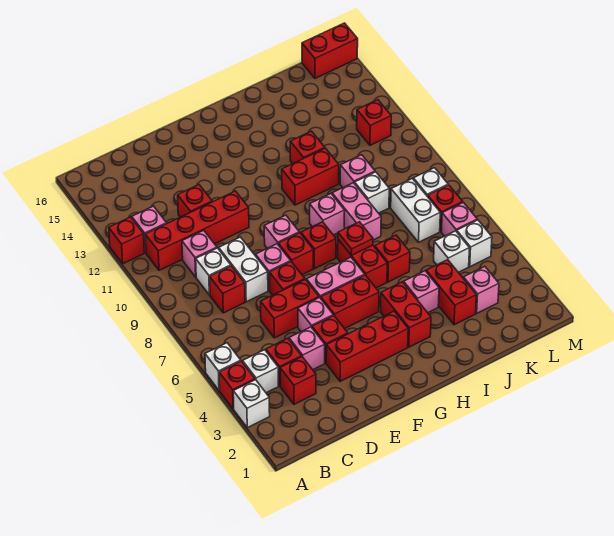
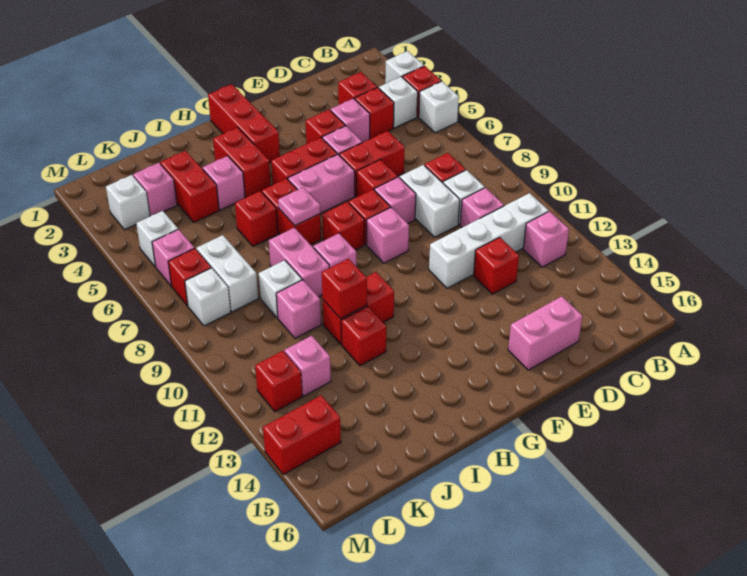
red brick A12 level 1 -> red brick I11 level 2
red brick B11:E11 level 1 -> white brick B11:E11 level 1
none -> pink brick D15:E15 level 1
red brick E3:G3 level 1 -> red brick G1:G3 level 1
red plate H7 level 2 -> pink plate H7 level 2
white brick K5 level 1 -> white brick L3 level 1
none -> pink brick K12 level 1
red brick L16:M16 level 1 -> red brick L14:M14 level 1

